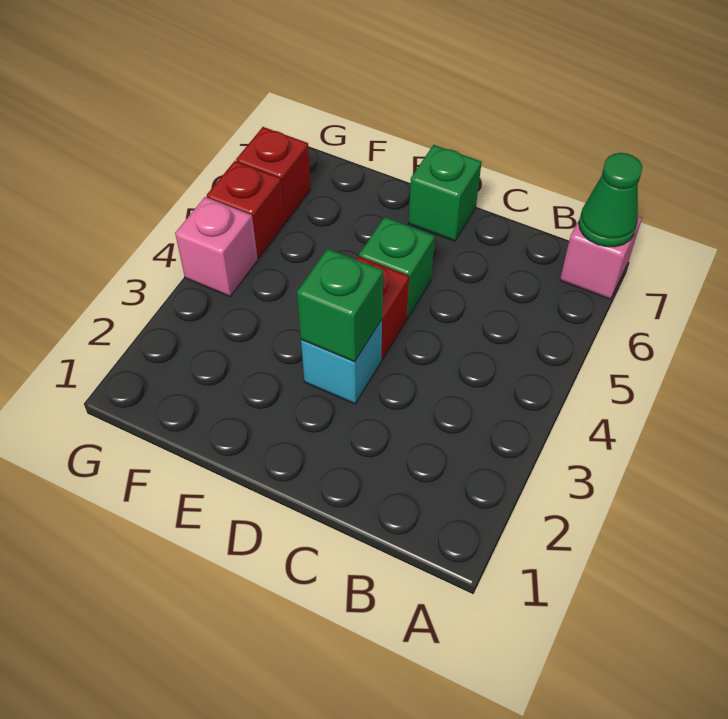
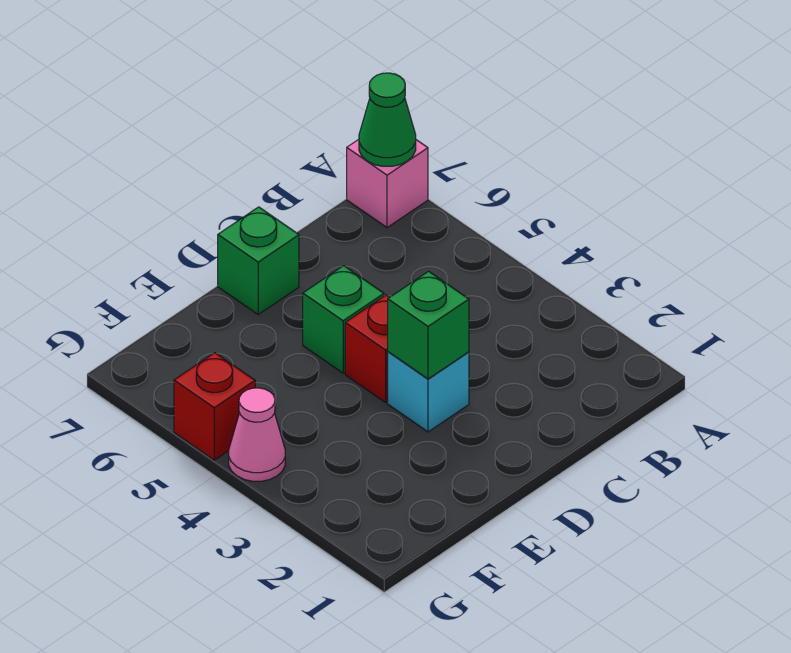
pink brick G4 level 1 -> pink cone G4 level 1
red brick G6 level 1 -> none

